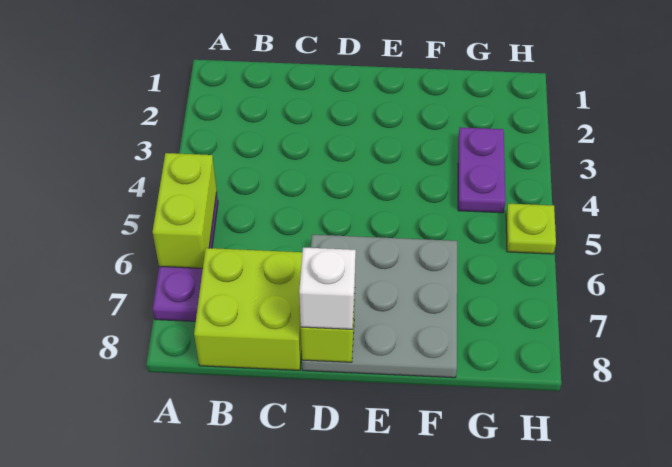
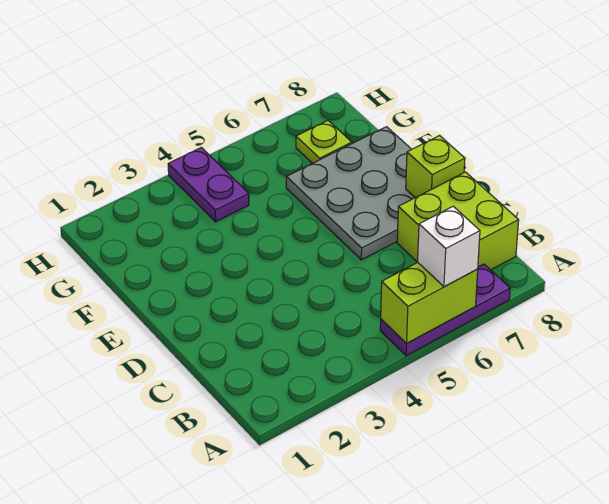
white brick D8 level 3 -> white brick A6 level 3
purple plate G3:G4 level 1 -> purple plate G4:H4 level 1
lime plate H5 level 1 -> lime plate G7 level 1

